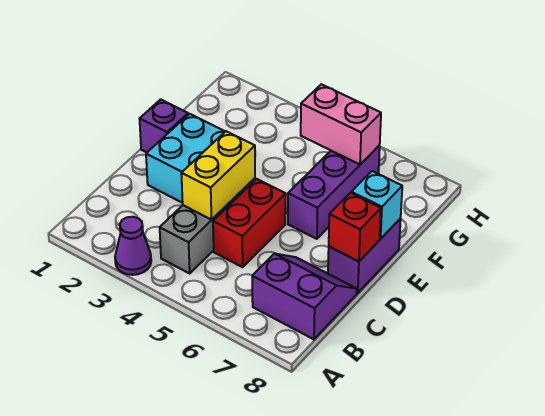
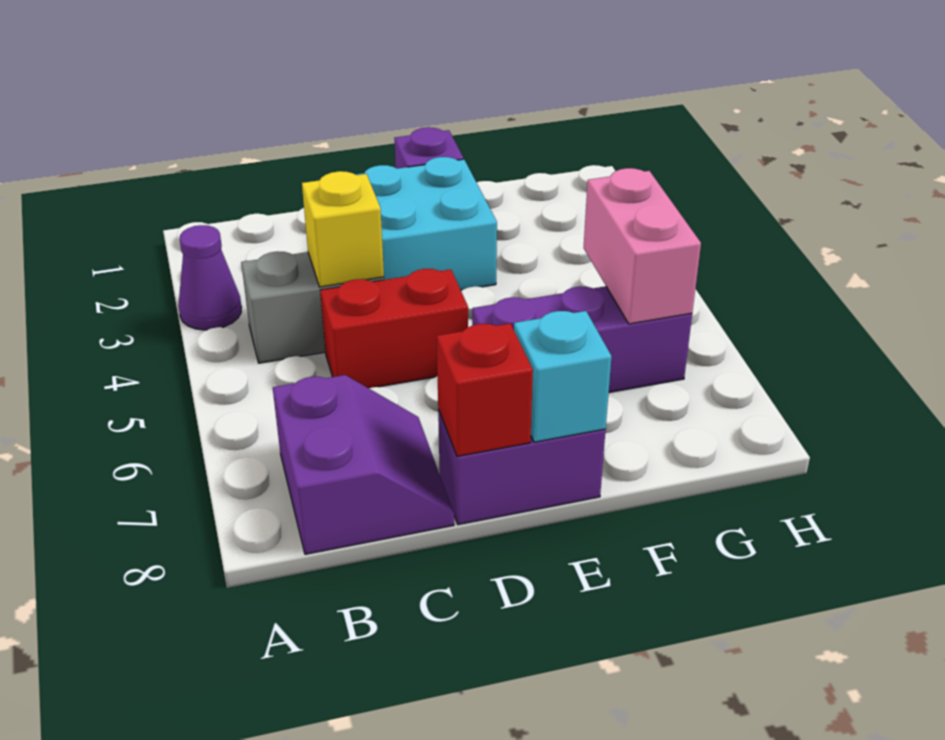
yellow brick C4:D4 level 2 -> yellow brick C4 level 2

